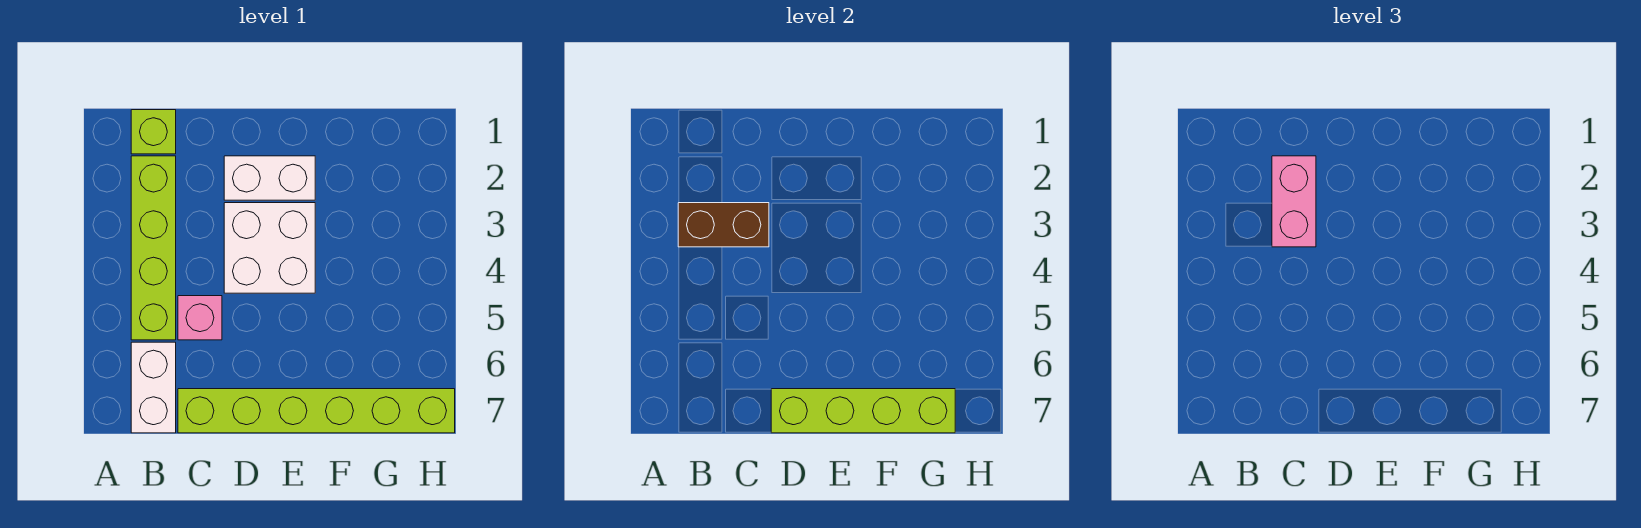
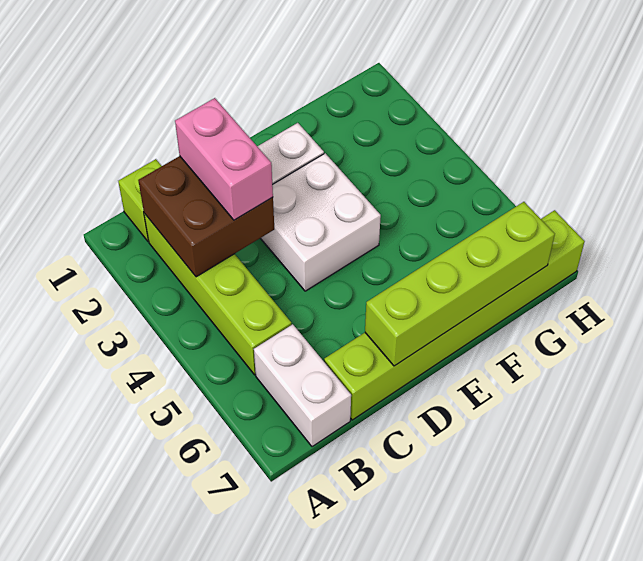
brown brick B3:C3 level 2 -> brown brick B2:C3 level 2
pink brick C5 level 1 -> none

